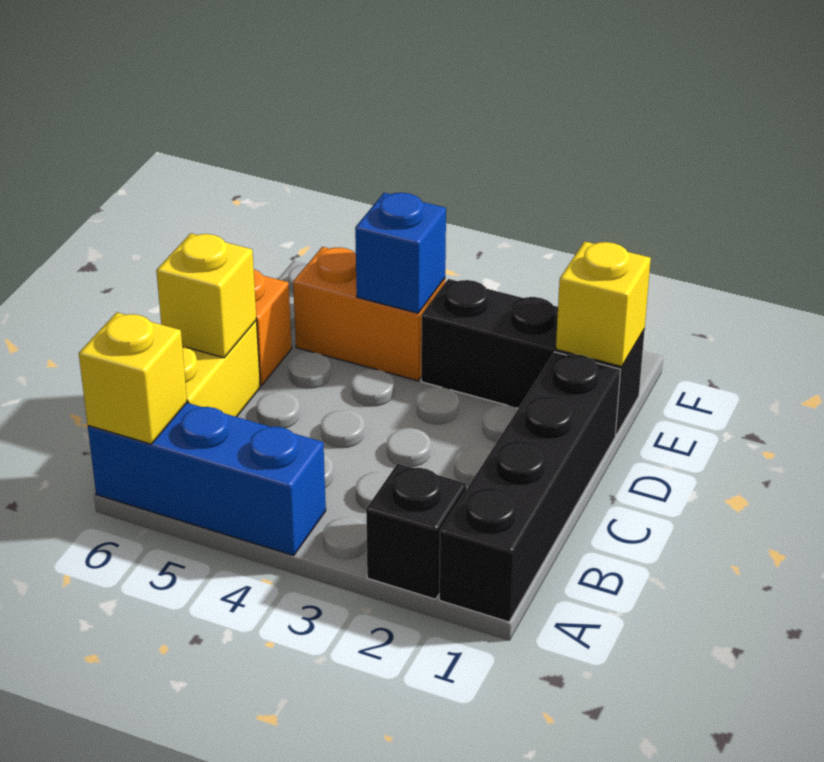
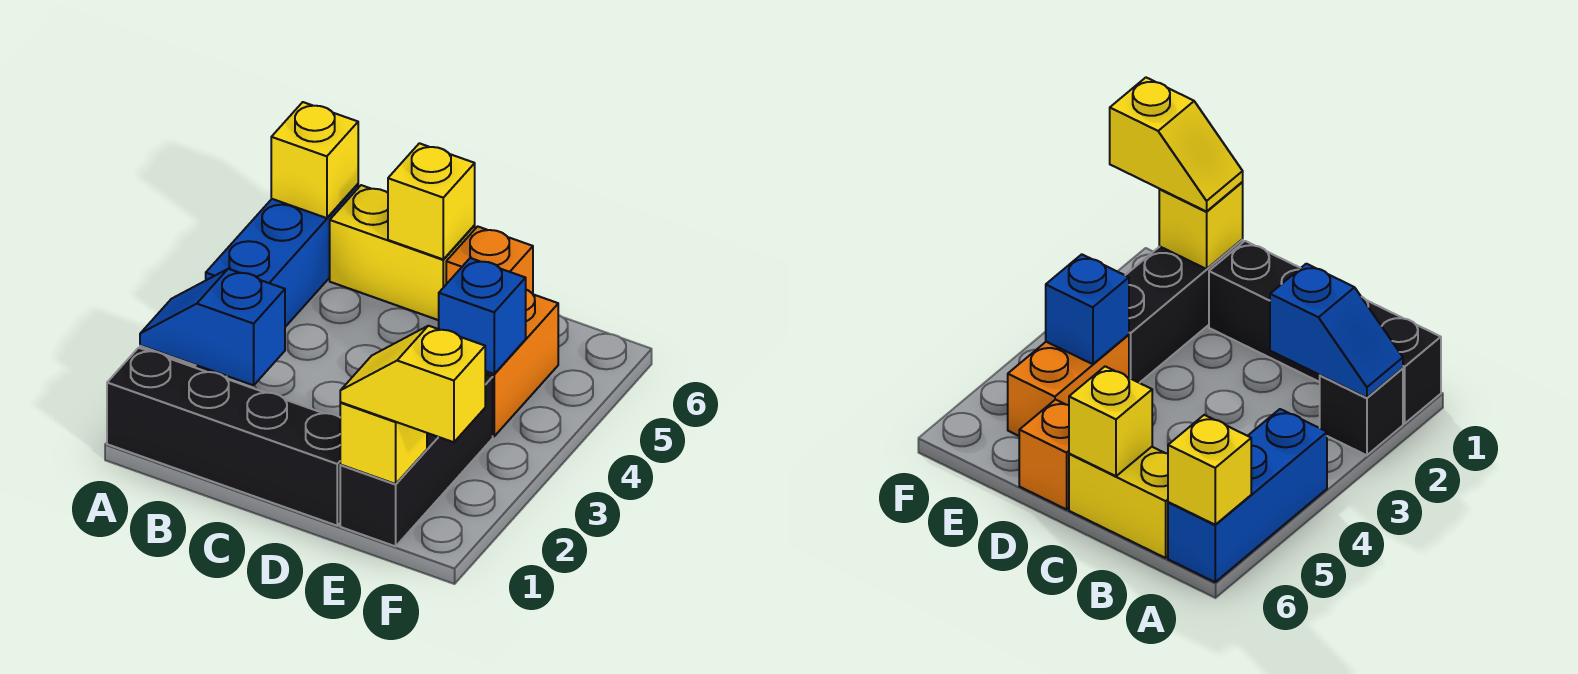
none -> blue slope A2:B2 level 2 top B
none -> yellow slope E1:F1 level 3 top F

